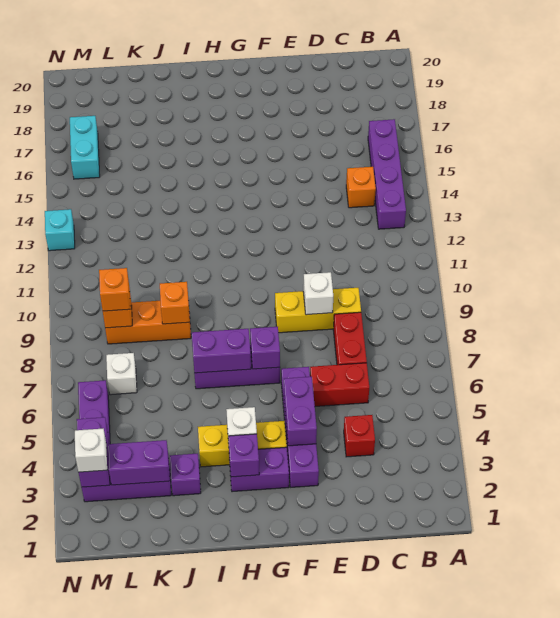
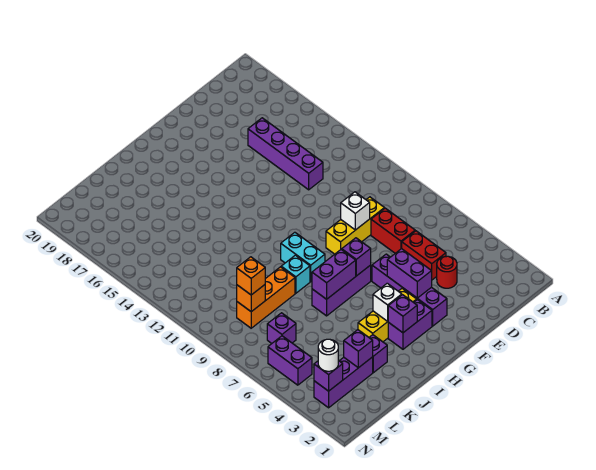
purple brick B13:B16 level 1 -> purple brick D13:D16 level 1
orange brick C14 level 1 -> none
red brick D4 level 1 -> red round brick D4 level 1
red brick D6:E6 level 1 -> red brick D5:D6 level 1
orange brick J9 level 2 -> none
purple brick K3:L3 level 2 -> purple brick K3 level 2
white brick L7 level 1 -> purple brick L7 level 1
purple brick M3:M4 level 2 -> purple brick M3 level 2
white brick M3 level 3 -> white round brick M3 level 3
cyan brick M16:M17 level 1 -> cyan brick H9:H10 level 1
cyan brick N13 level 1 -> cyan brick I9 level 1

